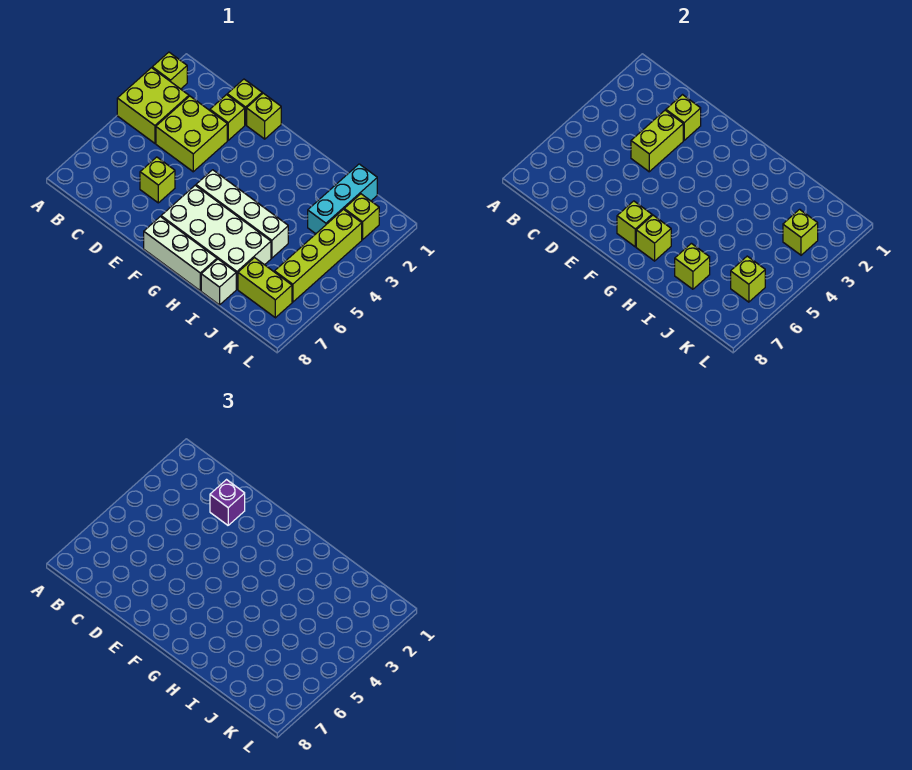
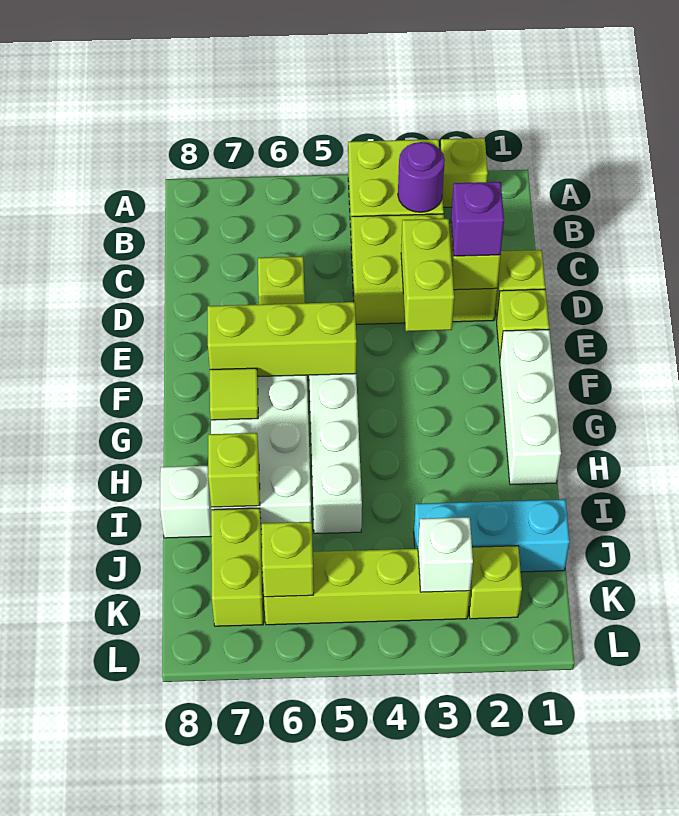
none -> purple round brick B3 level 2
lime brick D3:D4 level 2 -> lime brick D3:E3 level 2
lime brick F7 level 2 -> lime brick F5:F7 level 2
white brick F8:H8 level 1 -> white brick F1:H1 level 1
lime brick G7 level 2 -> lime tile G7 level 2
lime brick K3 level 2 -> white brick K3 level 2

